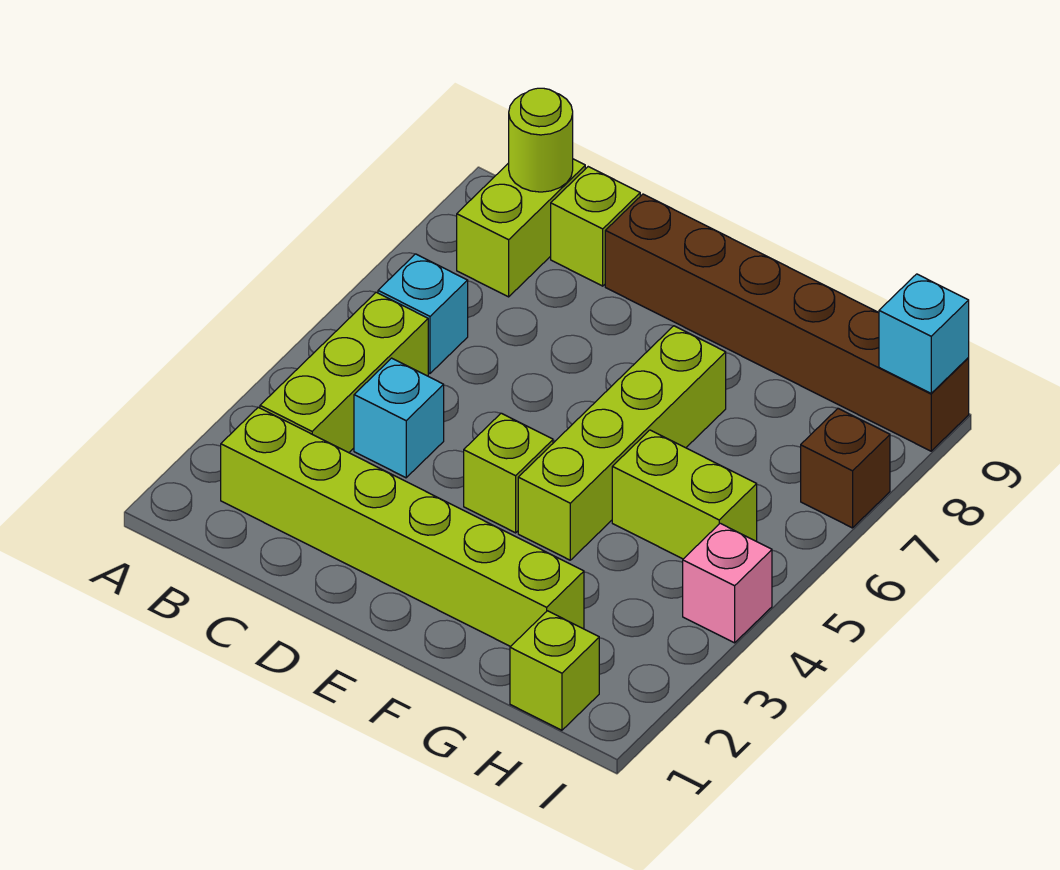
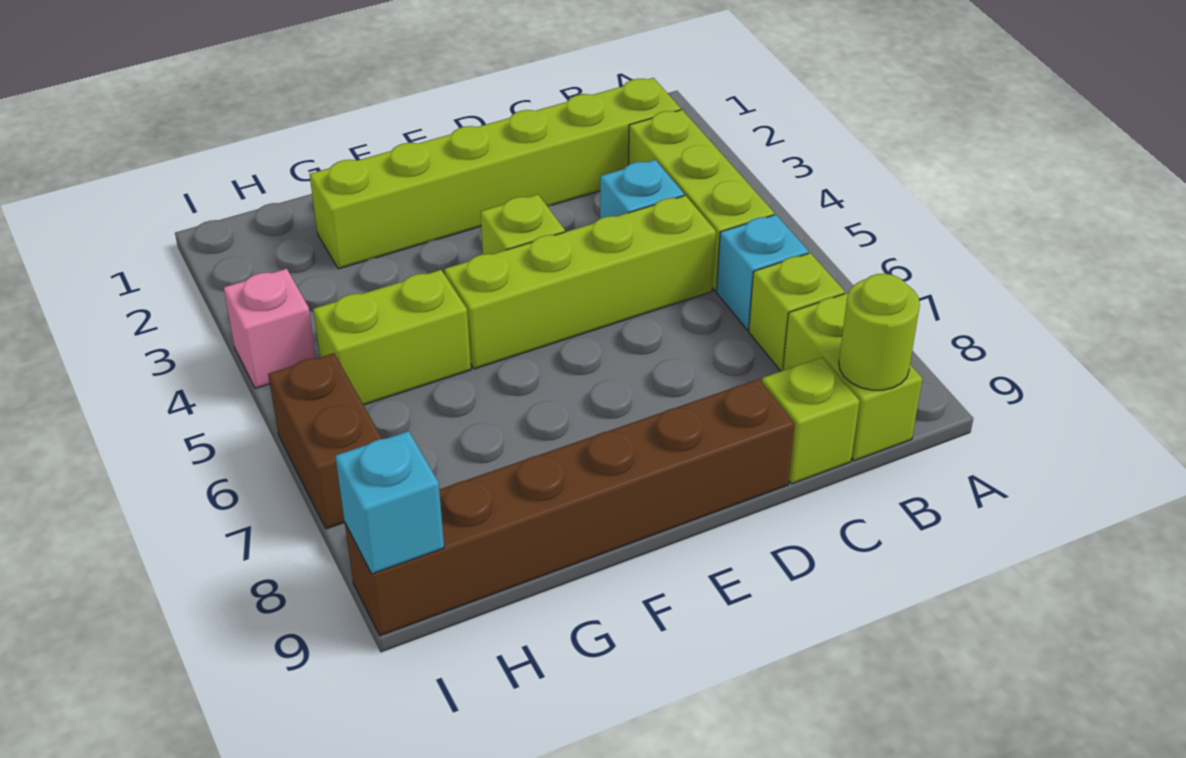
lime brick F4:F7 level 1 -> lime brick C5:F5 level 1
lime brick H1 level 1 -> lime brick B7 level 1
brown brick I7 level 1 -> brown brick I6:I7 level 1

